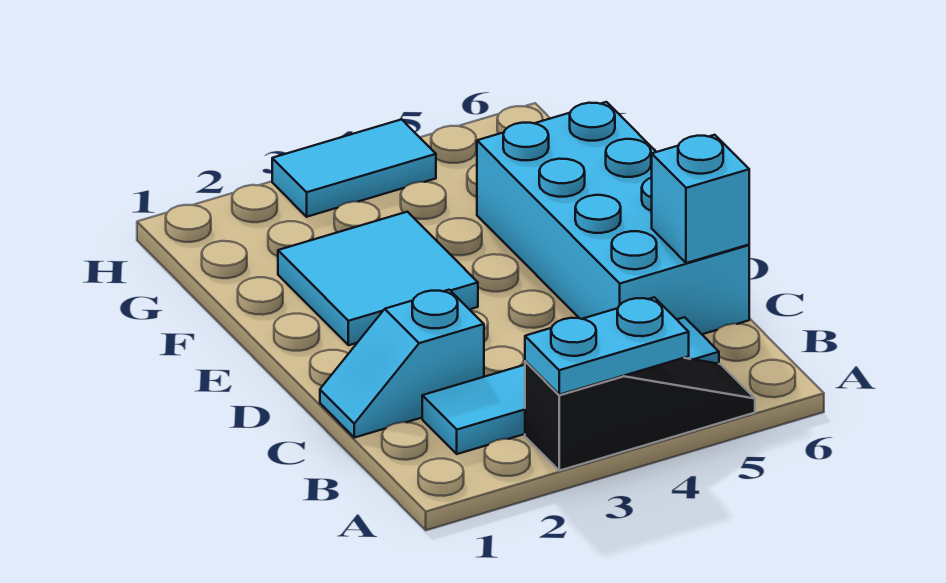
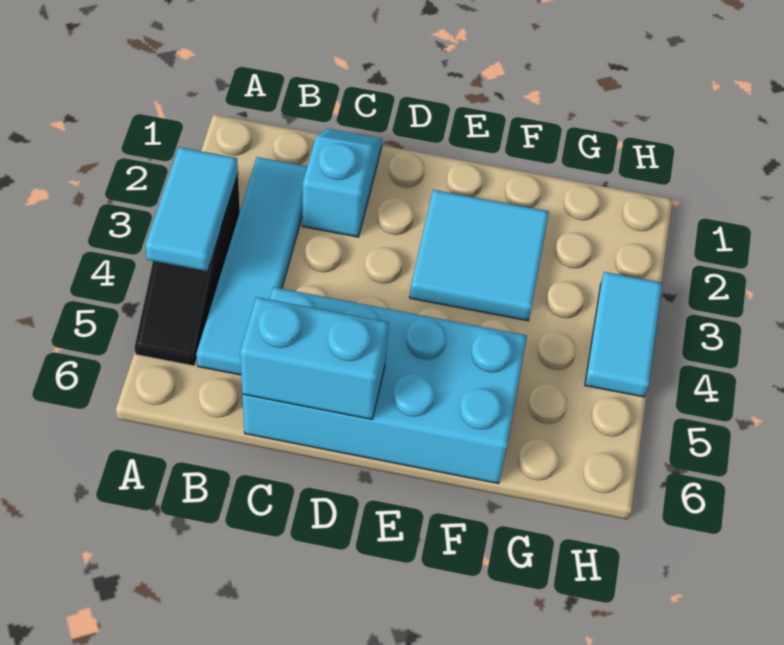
cyan plate A3:A4 level 2 -> cyan tile A3:A4 level 2
cyan brick C6 level 2 -> cyan brick C6:D6 level 2

